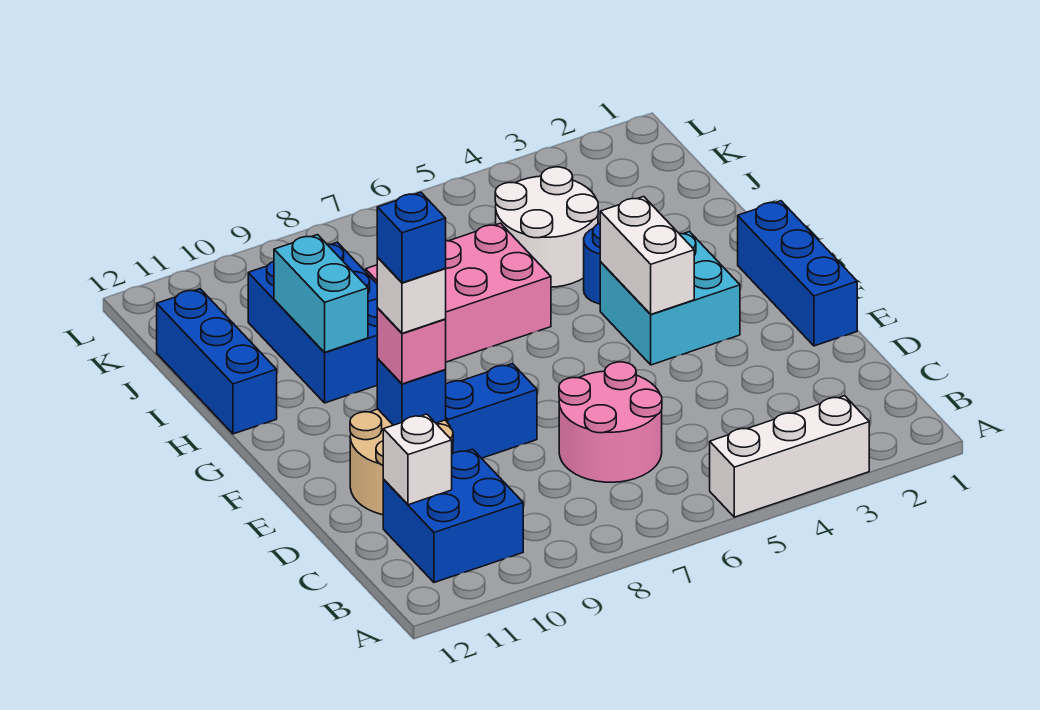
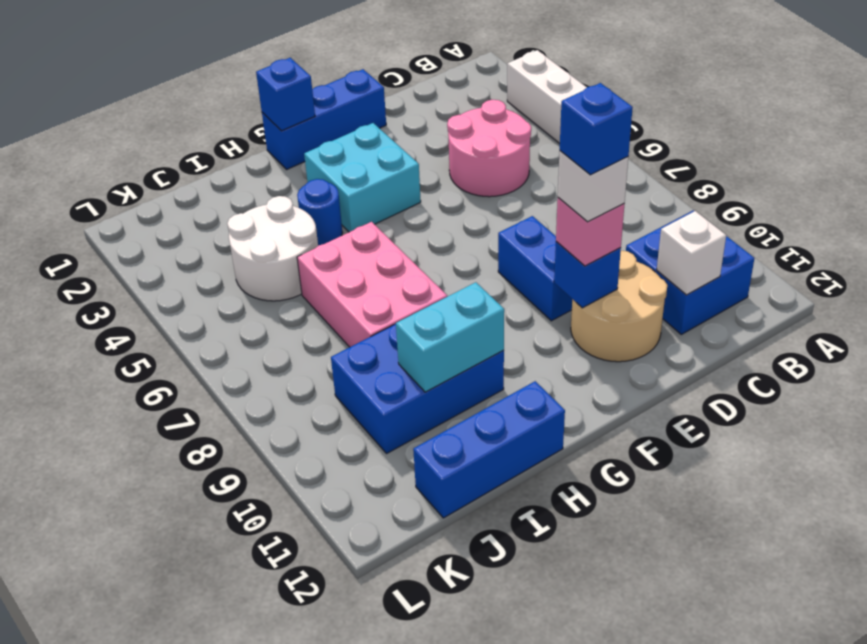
pink round brick C6:D7 level 1 -> pink round brick C4:D5 level 1
white brick F4:G4 level 2 -> none
none -> blue brick G1 level 2

